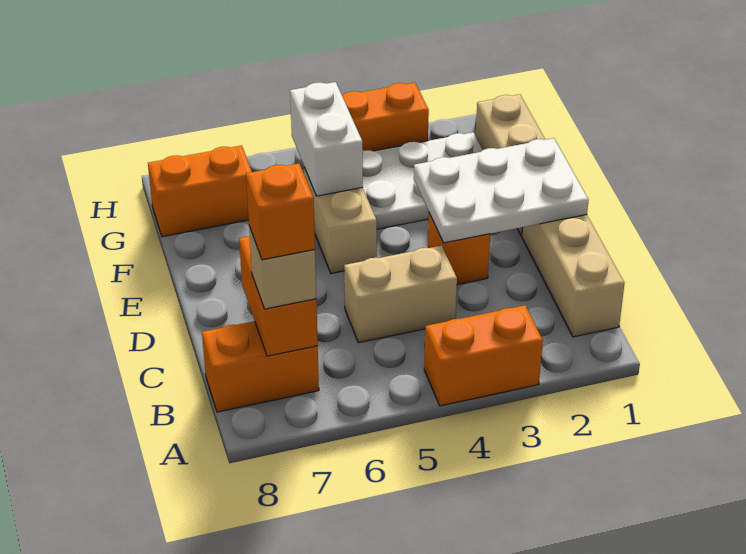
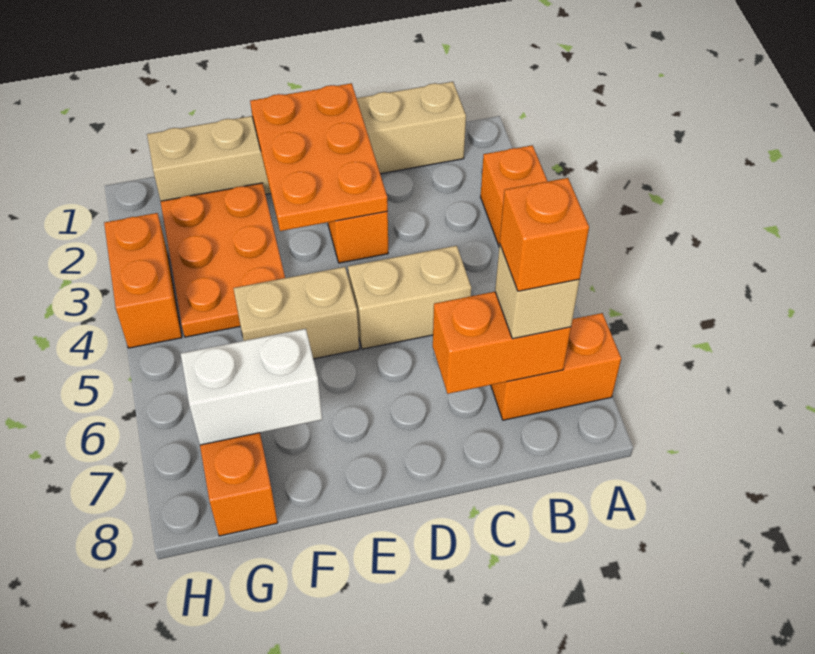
orange brick B7:B8 level 1 -> orange brick A7:B7 level 1
tan brick C4:C5 level 1 -> tan brick C5:D5 level 1
white plate D1:E3 level 2 -> orange plate D1:E3 level 2
white plate F2:G4 level 1 -> orange plate F2:G4 level 1
white brick F5:G5 level 2 -> white brick F7:G7 level 2

